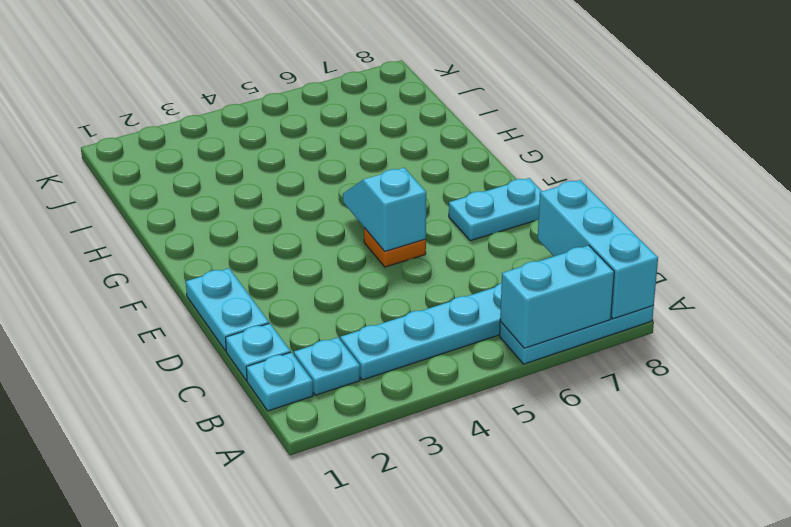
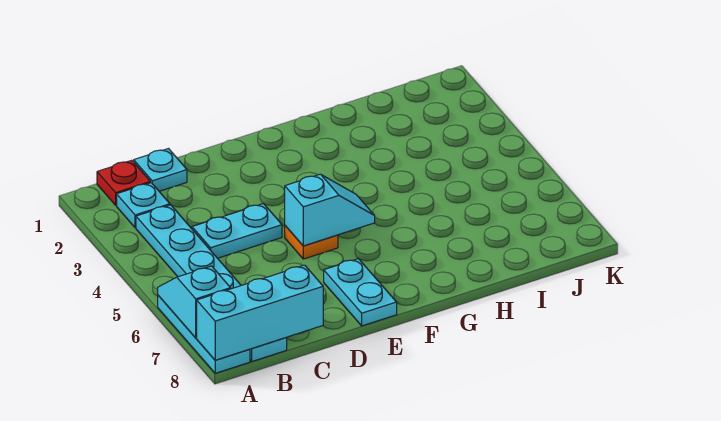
cyan brick A6:A7 level 2 -> cyan slope A6:A7 level 2 top 7
cyan plate B1 level 1 -> red plate B1 level 1
cyan plate D1:E1 level 1 -> cyan plate C4:D4 level 1

